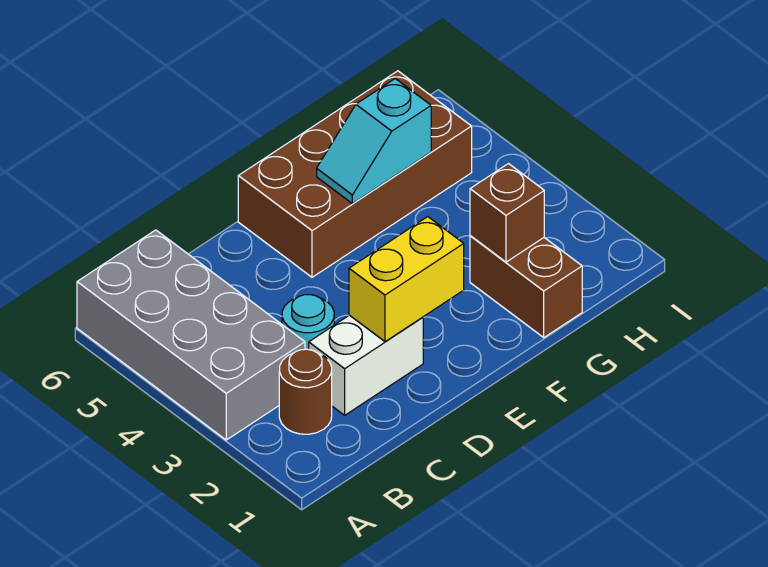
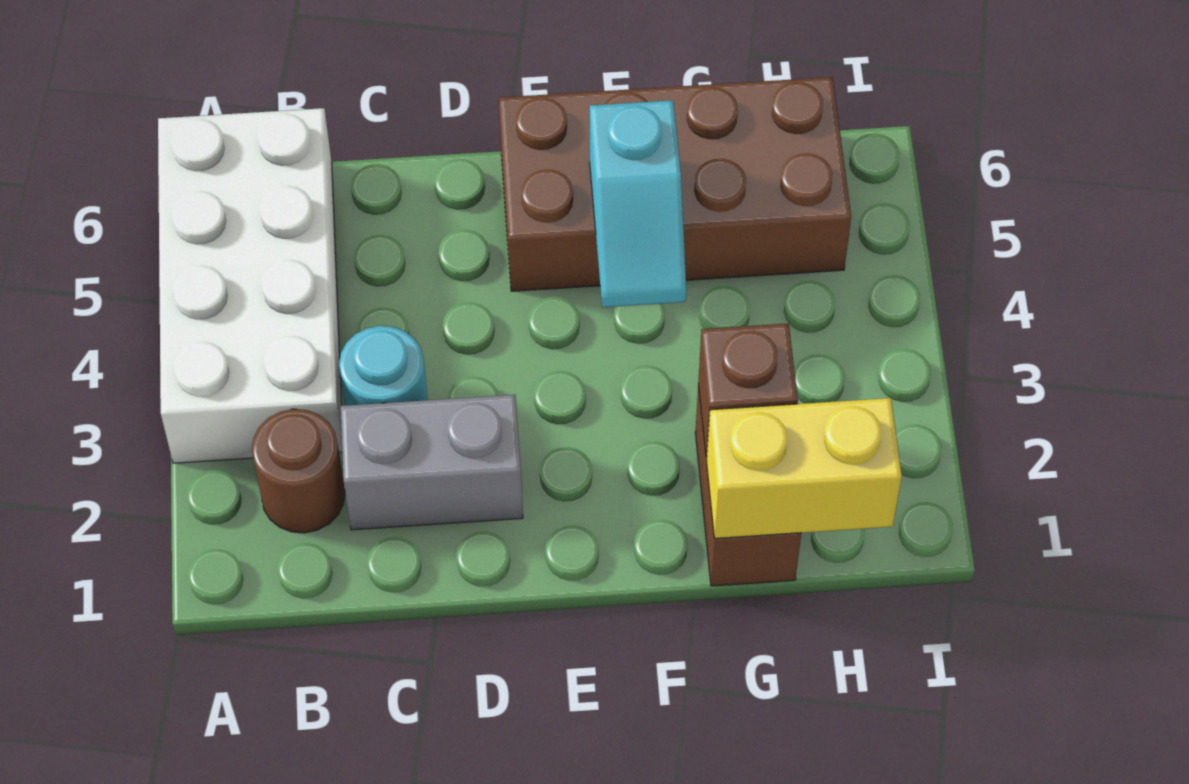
grey brick A3:B6 level 1 -> white brick A3:B6 level 1
white brick C2:D2 level 1 -> grey brick C2:D2 level 1
yellow brick D2:E2 level 2 -> yellow brick G1:H1 level 2
cyan slope F5:G5 level 2 top G -> cyan slope F4:F5 level 2 top 5

